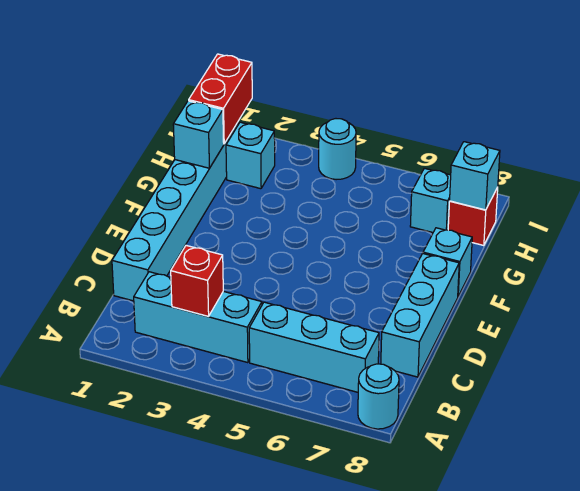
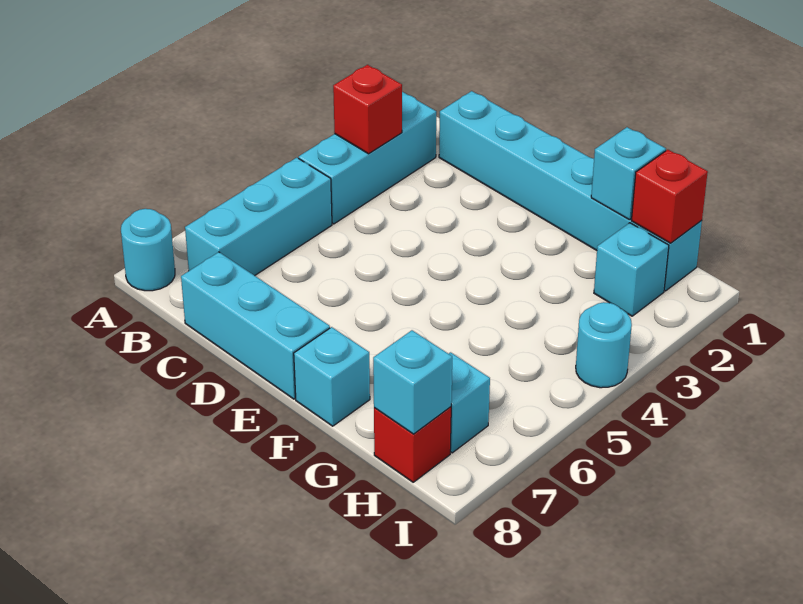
red brick H1:I1 level 2 -> red brick H1 level 2

